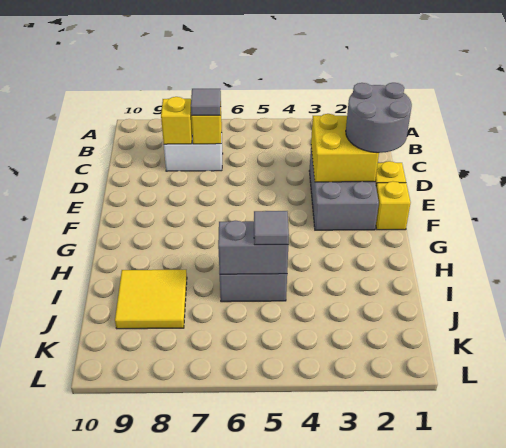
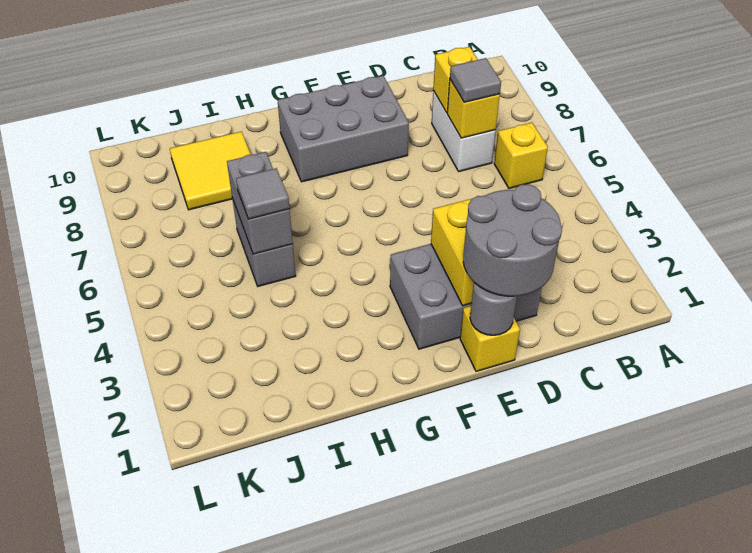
none -> grey round brick E1 level 2
none -> grey brick E8:G9 level 1
yellow brick F1 level 1 -> yellow brick B6 level 1

